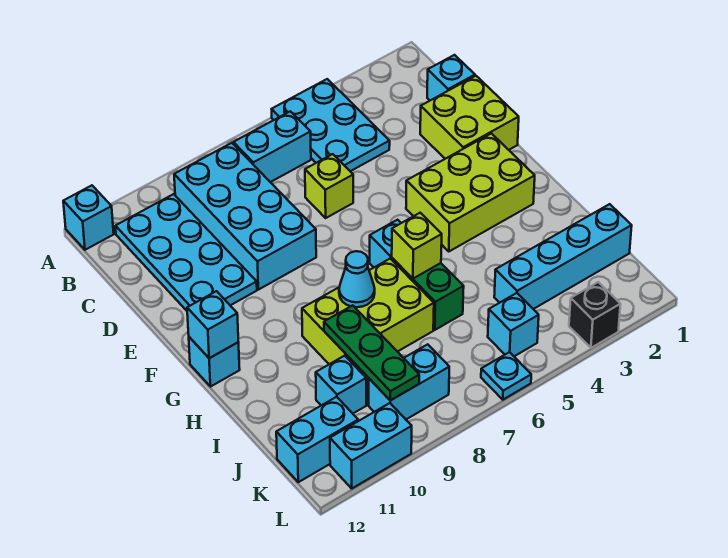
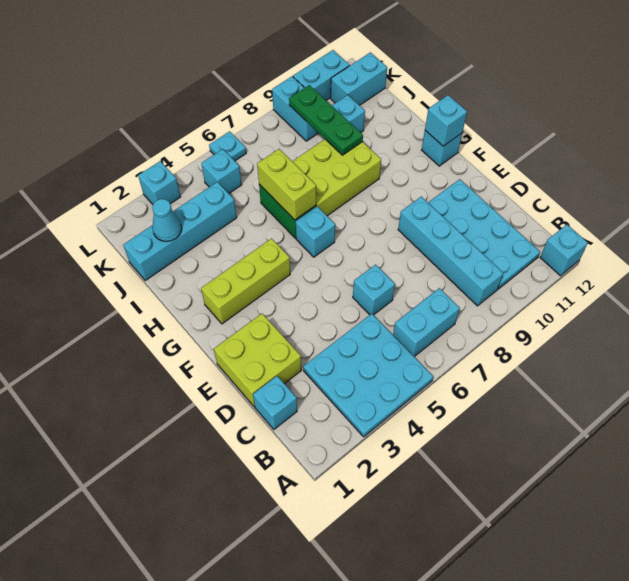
cyan plate A4:C5 level 1 -> cyan plate A3:C5 level 1
cyan brick B8:E9 level 1 -> cyan brick B9:E9 level 1
lime brick D6 level 1 -> cyan brick D6 level 1
lime brick F2:G4 level 1 -> lime brick G2:G4 level 1
lime brick H6 level 2 -> lime brick H6:I6 level 2
cyan cone H8 level 2 -> cyan cone J2 level 2
cyan brick K8:K9 level 1 -> cyan brick K9:L9 level 1
black brick L3 level 1 -> cyan brick L3 level 1

